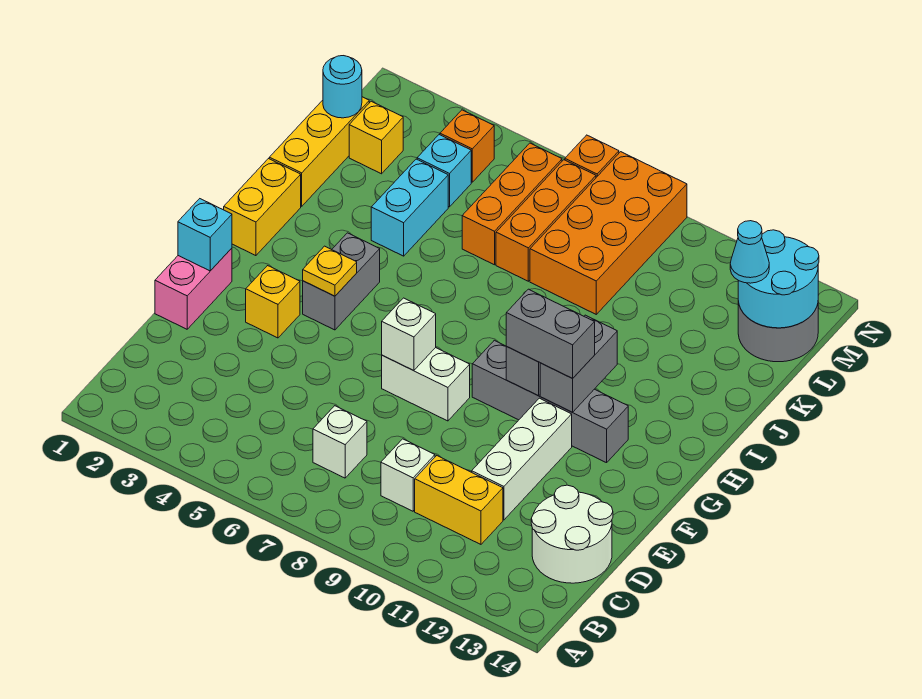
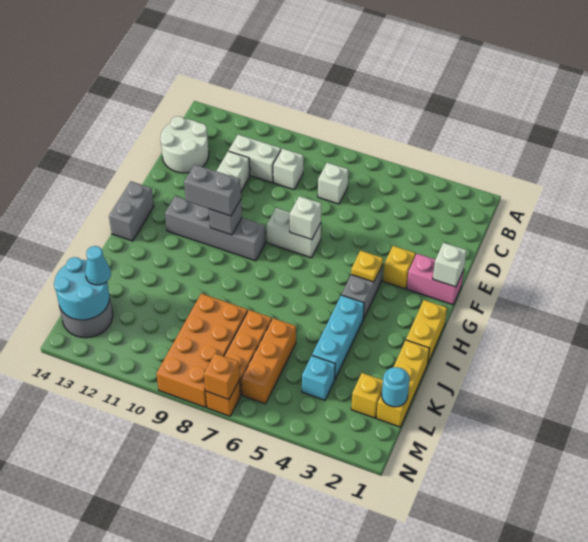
yellow brick C10:C11 level 1 -> white brick C10:C11 level 1
pink brick E1:F1 level 1 -> pink brick F1:F2 level 1
cyan brick F1 level 2 -> white brick F1 level 2
grey brick G11:H11 level 2 -> grey brick G14:H14 level 1
cyan brick J4:K4 level 1 -> cyan brick I4:K4 level 1
orange brick M4 level 1 -> orange brick N7 level 2

